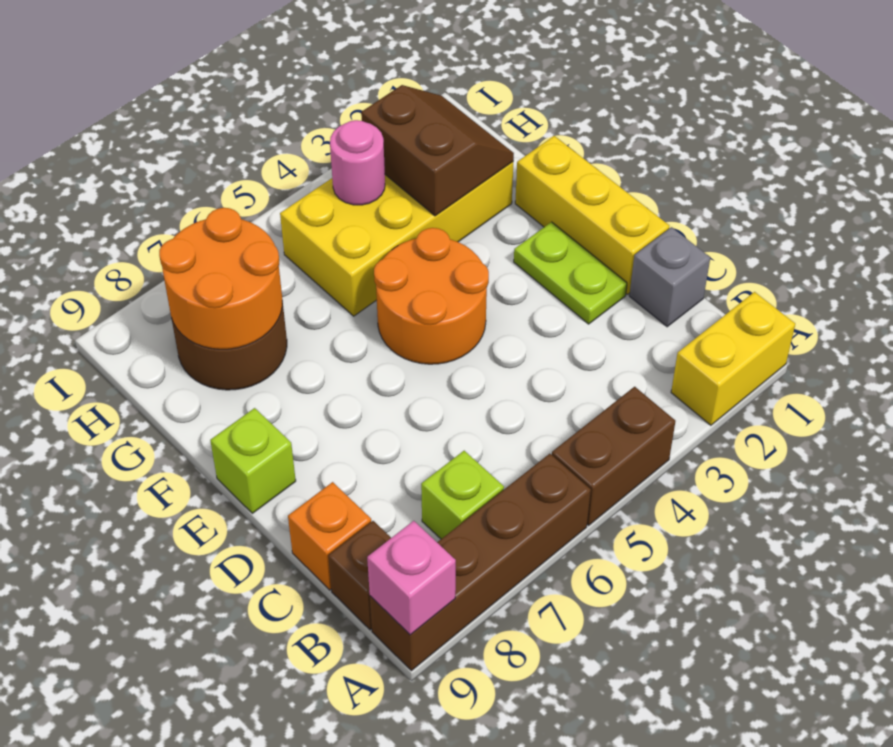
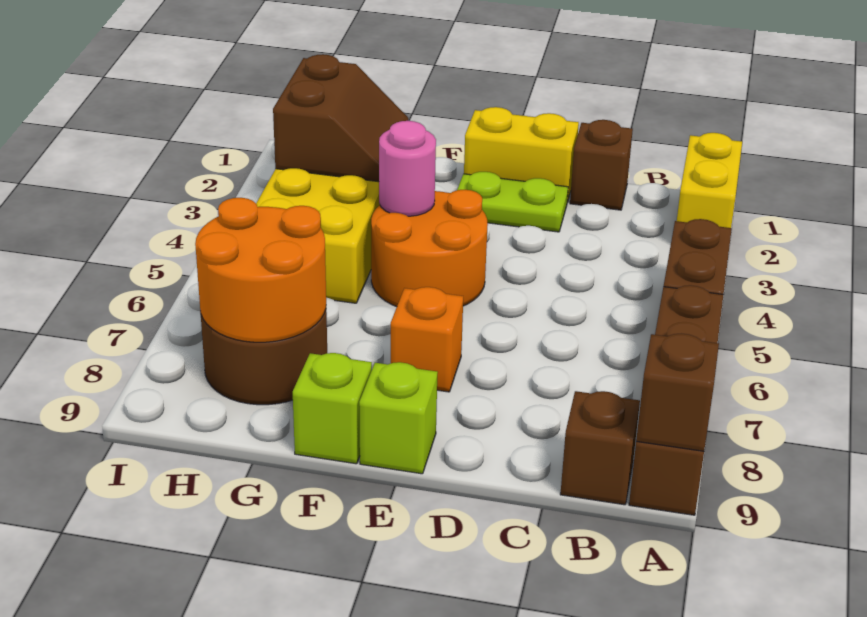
pink brick A9 level 2 -> brown brick A9 level 2
lime brick B7 level 1 -> lime brick F9 level 1
grey brick C1 level 1 -> brown brick C1 level 1
orange brick C9 level 1 -> orange brick E7 level 1
yellow brick D1:F1 level 1 -> yellow brick D1:E1 level 1
brown slope G2:H3 level 2 top 3 -> brown slope G2:H3 level 2 top H
pink round brick H4 level 2 -> pink round brick F4 level 2

